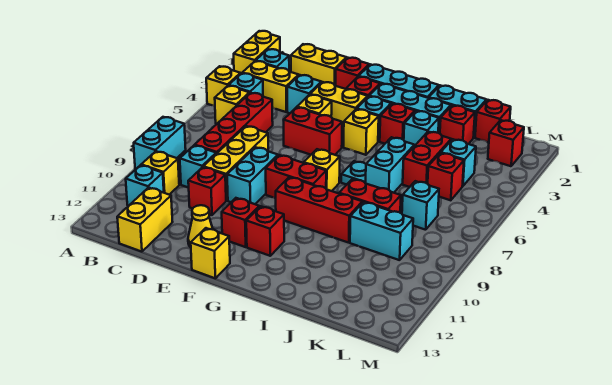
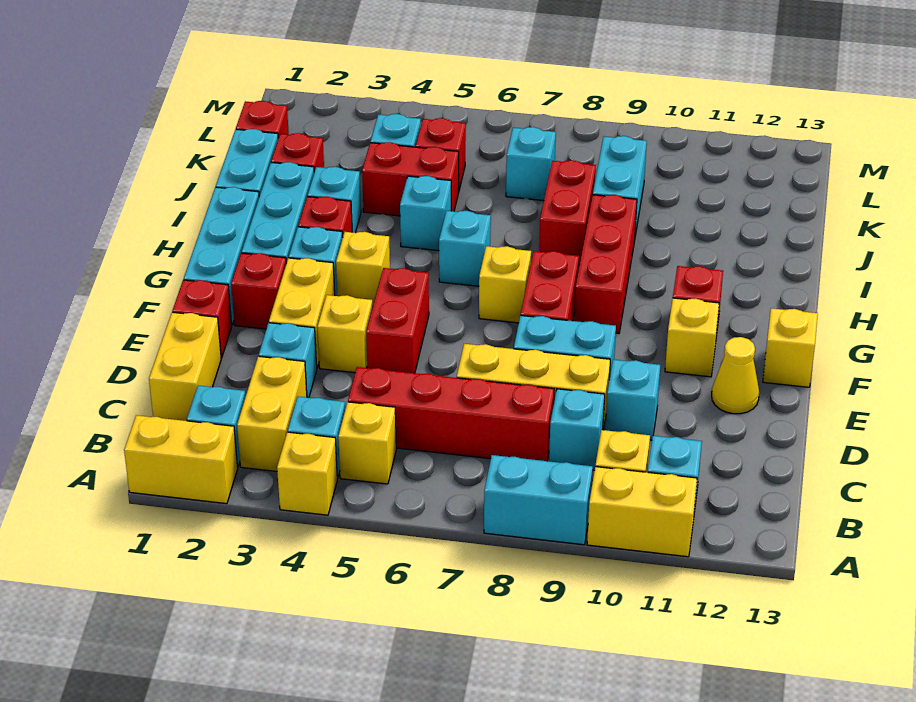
yellow brick C12:C13 level 1 -> yellow brick A10:A11 level 1
red brick D10 level 1 -> cyan brick D10 level 1
red brick F11 level 1 -> yellow brick F11 level 1
cyan plate H6 level 1 -> cyan brick H6 level 1
cyan brick I5:I6 level 1 -> cyan brick I5 level 1
red brick L2 level 1 -> none

